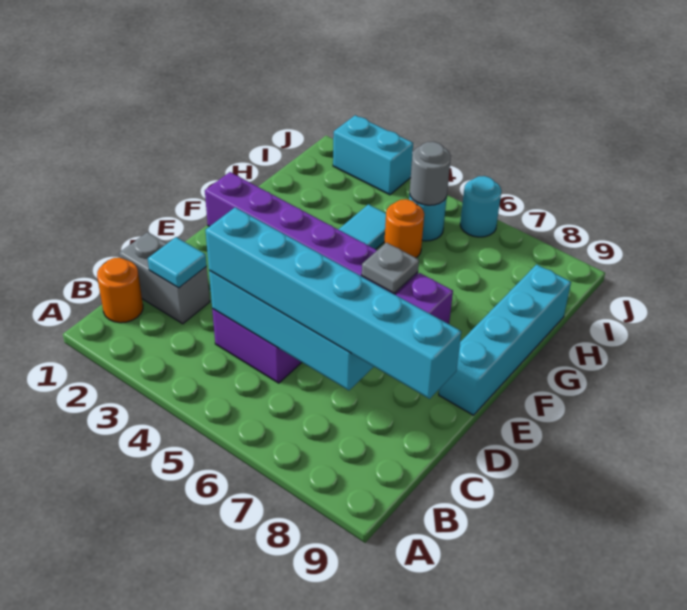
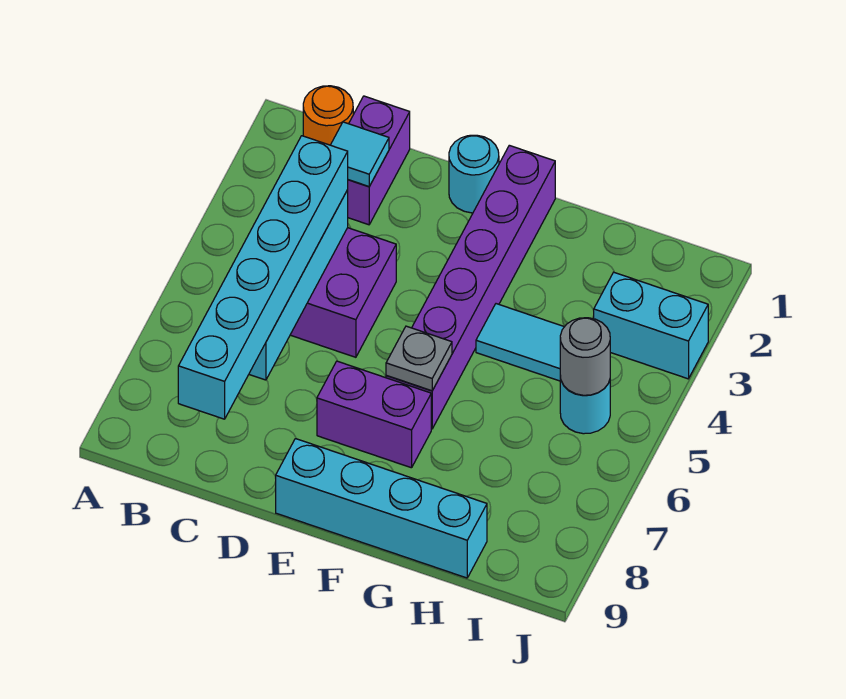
grey brick C1:C2 level 1 -> purple brick C1:C2 level 1
orange round brick H5 level 1 -> none
cyan brick J2:J3 level 1 -> cyan brick I3:J3 level 1
cyan round brick J6 level 1 -> cyan round brick E1 level 1

